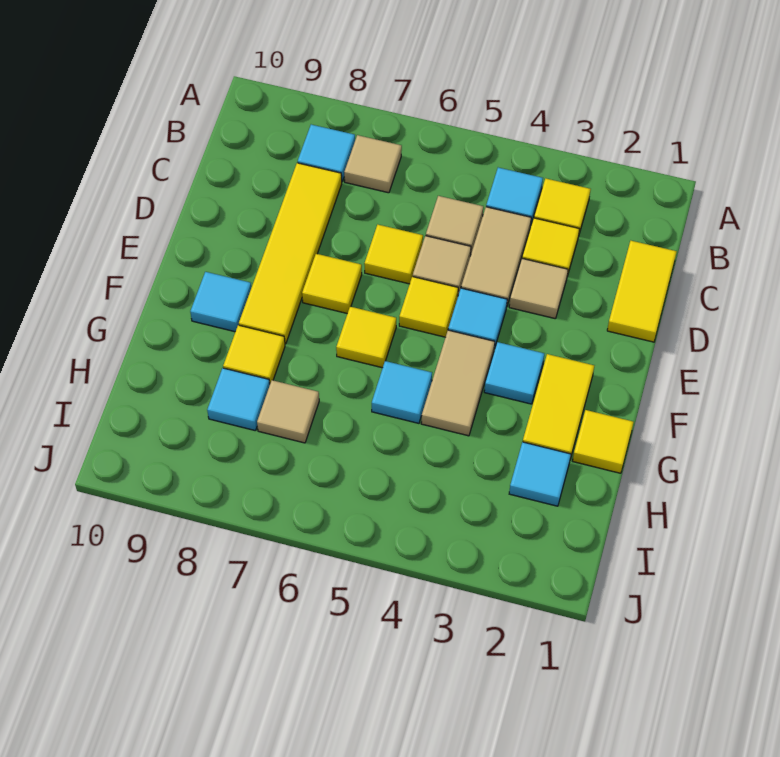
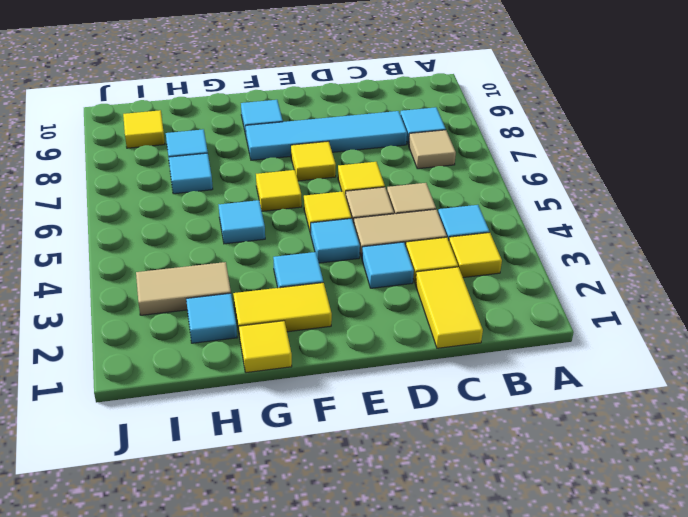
yellow tile C1:D1 level 1 -> yellow tile C1:C2 level 1
yellow tile C8:F8 level 1 -> cyan tile C8:F8 level 1
tan tile D3 level 1 -> cyan tile D3 level 1
tan tile F4:G4 level 1 -> tan tile H3:I3 level 1
yellow tile G8 level 1 -> yellow tile I9 level 1
tan tile H7 level 1 -> cyan tile H7 level 1

